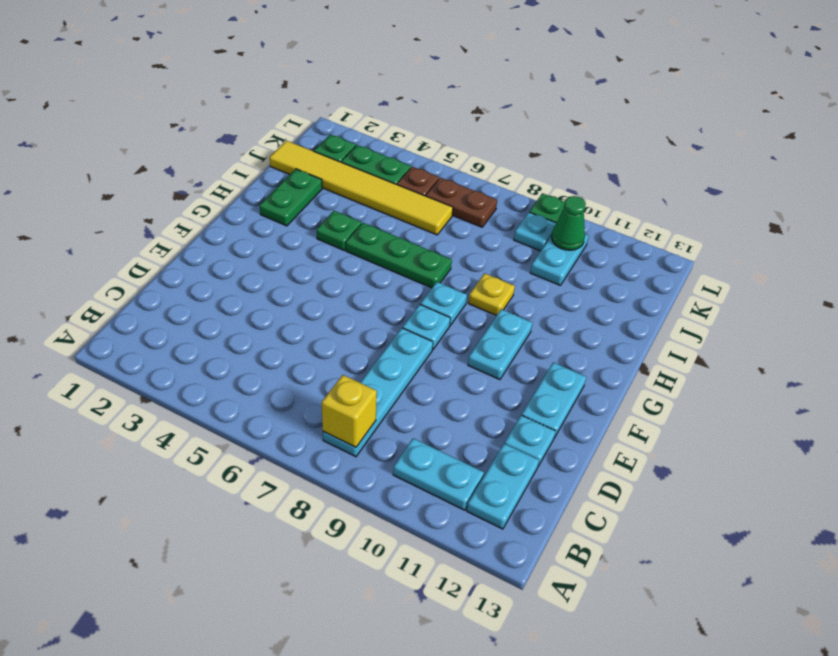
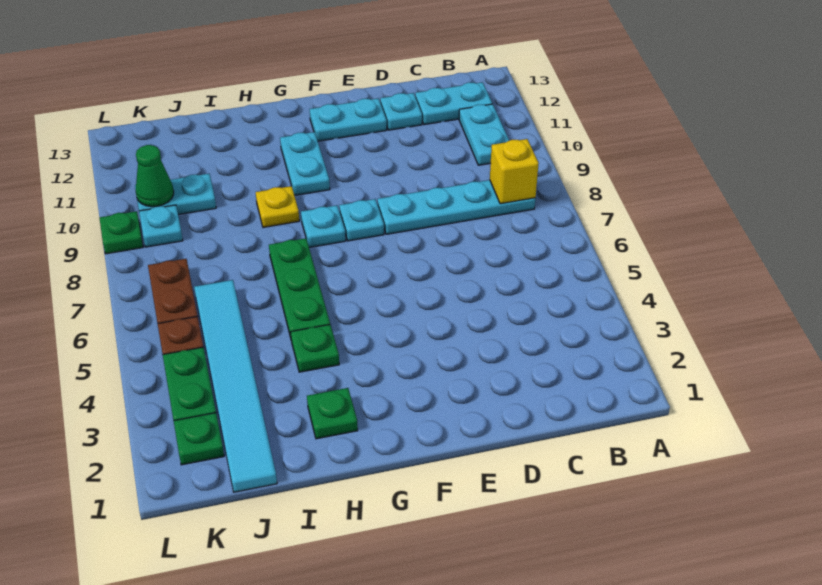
cyan plate F10:G10 level 1 -> cyan plate G10:G11 level 1
green plate H2:I2 level 1 -> green plate H2 level 1
yellow tile J1:J6 level 1 -> cyan tile J1:J6 level 1

